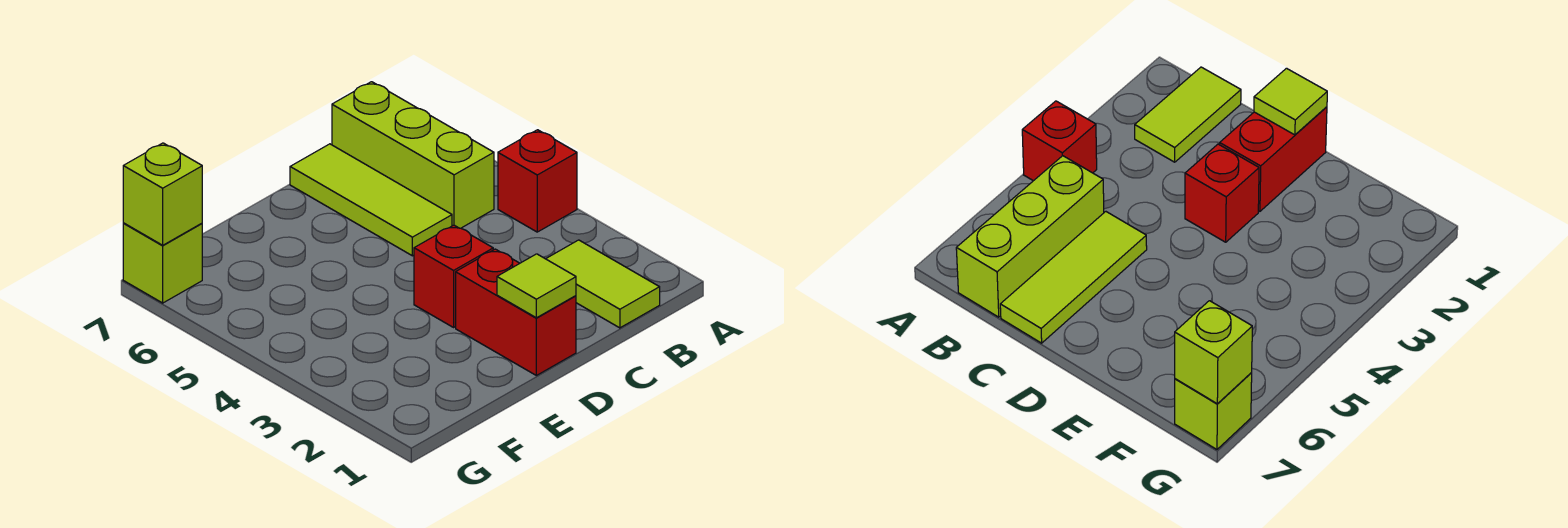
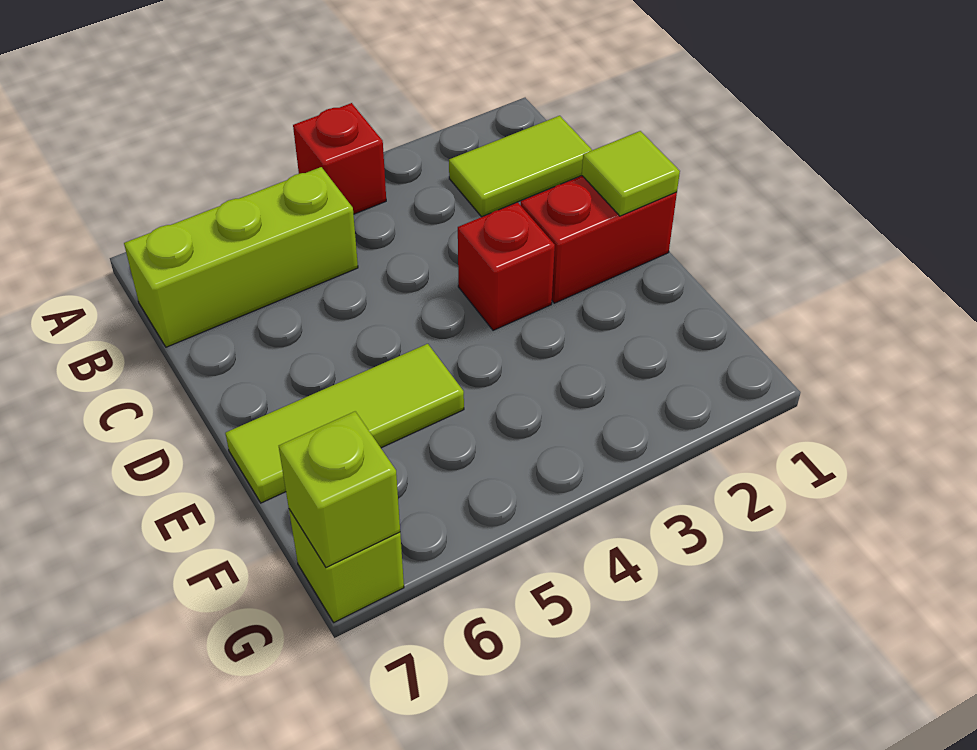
lime tile C5:C7 level 1 -> lime tile E5:E7 level 1

